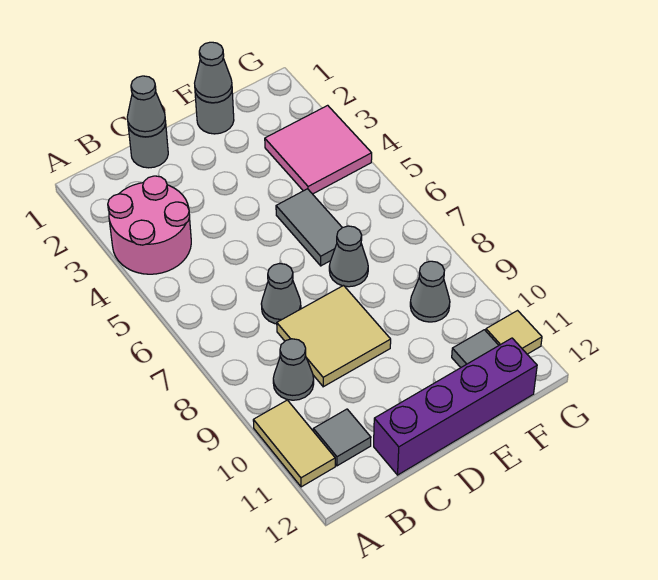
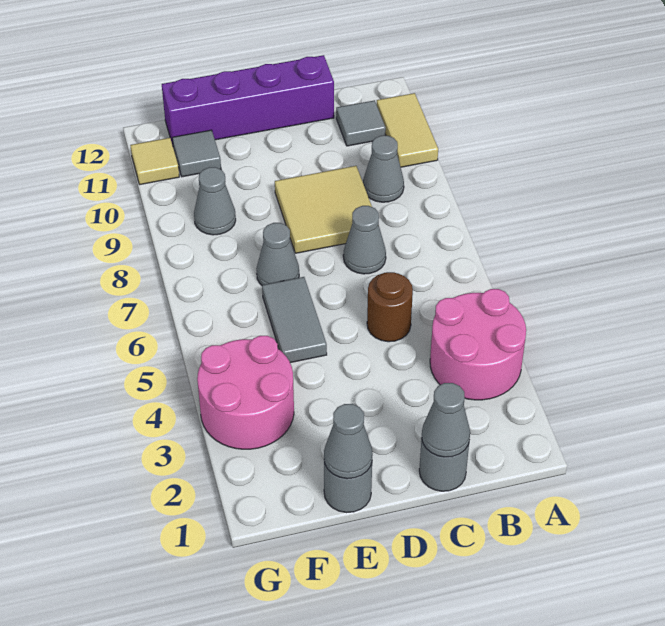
none -> brown round brick C5 level 1
pink tile F3:G4 level 1 -> pink round brick F3:G4 level 1

